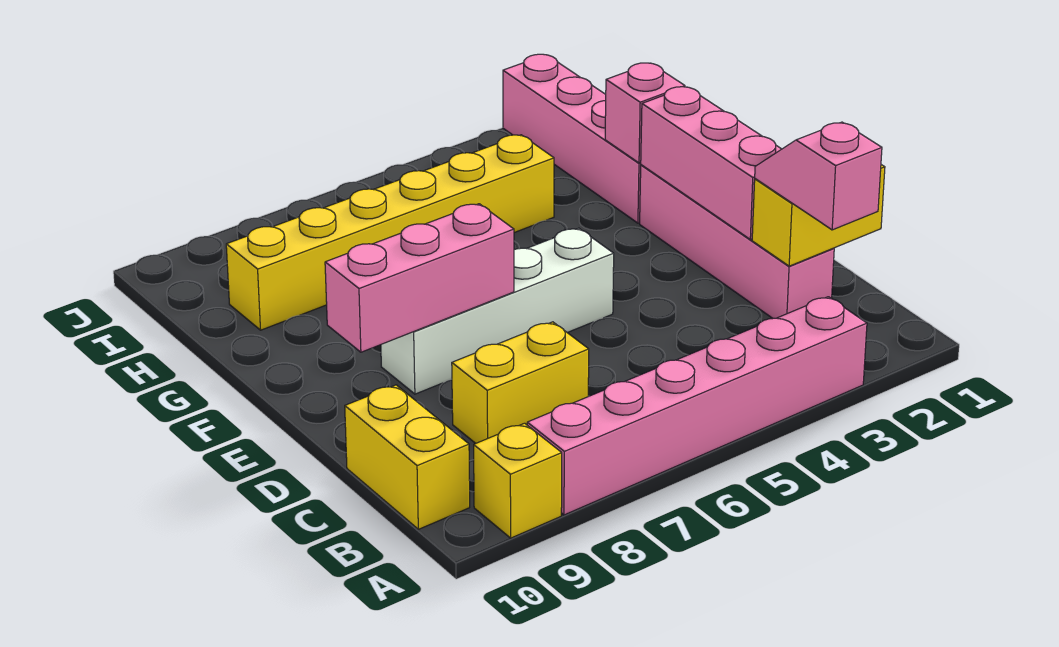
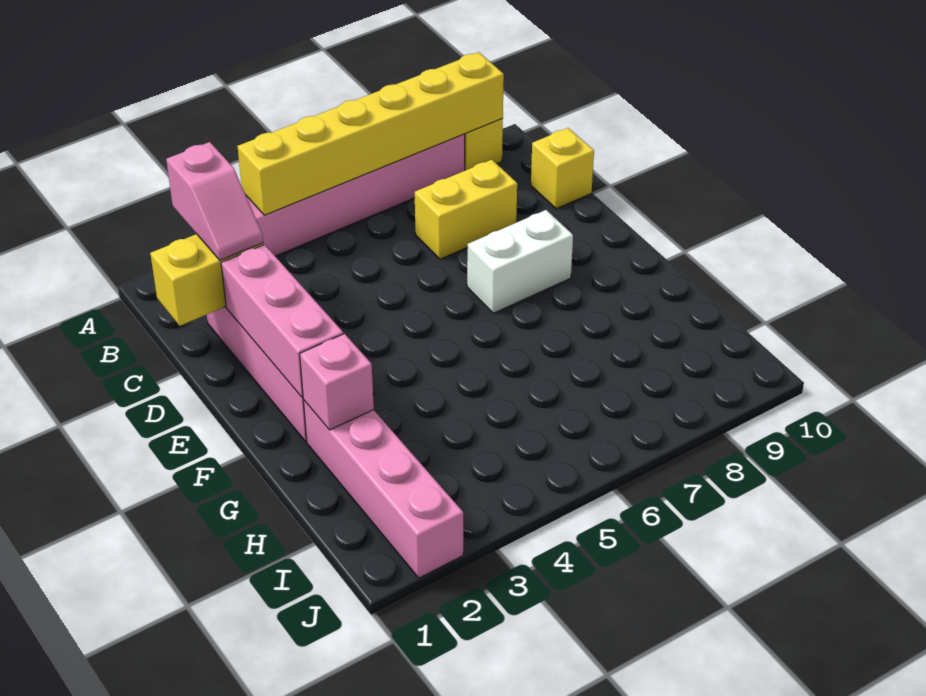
yellow brick B10:C10 level 1 -> yellow brick C10 level 1
white brick E5:E8 level 1 -> white brick E7:E8 level 1
pink brick E7:E9 level 2 -> none
yellow brick H4:H9 level 1 -> yellow brick A4:A9 level 2

